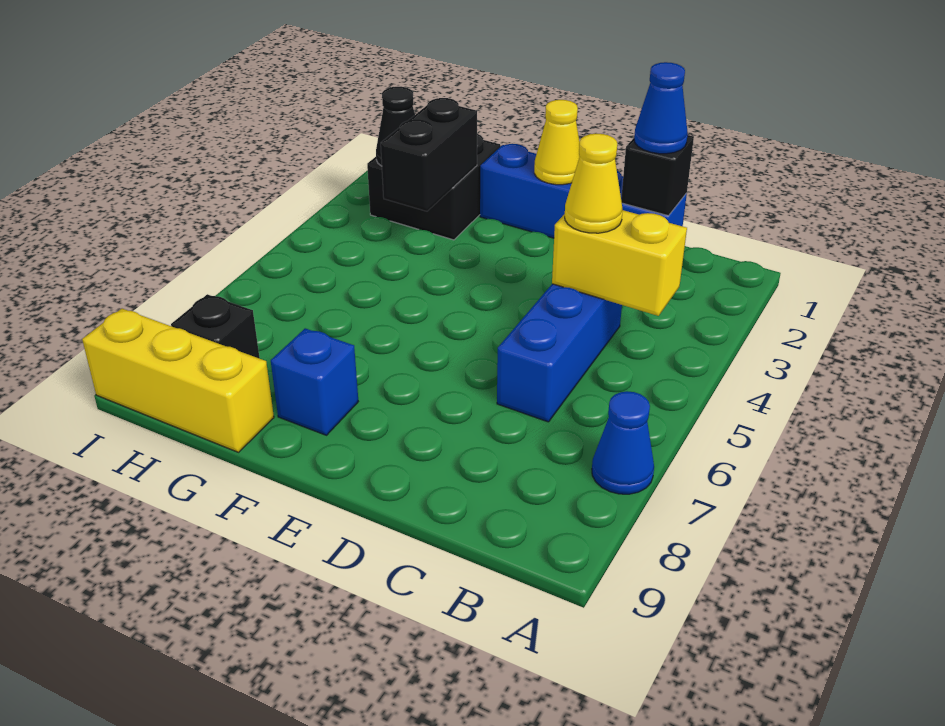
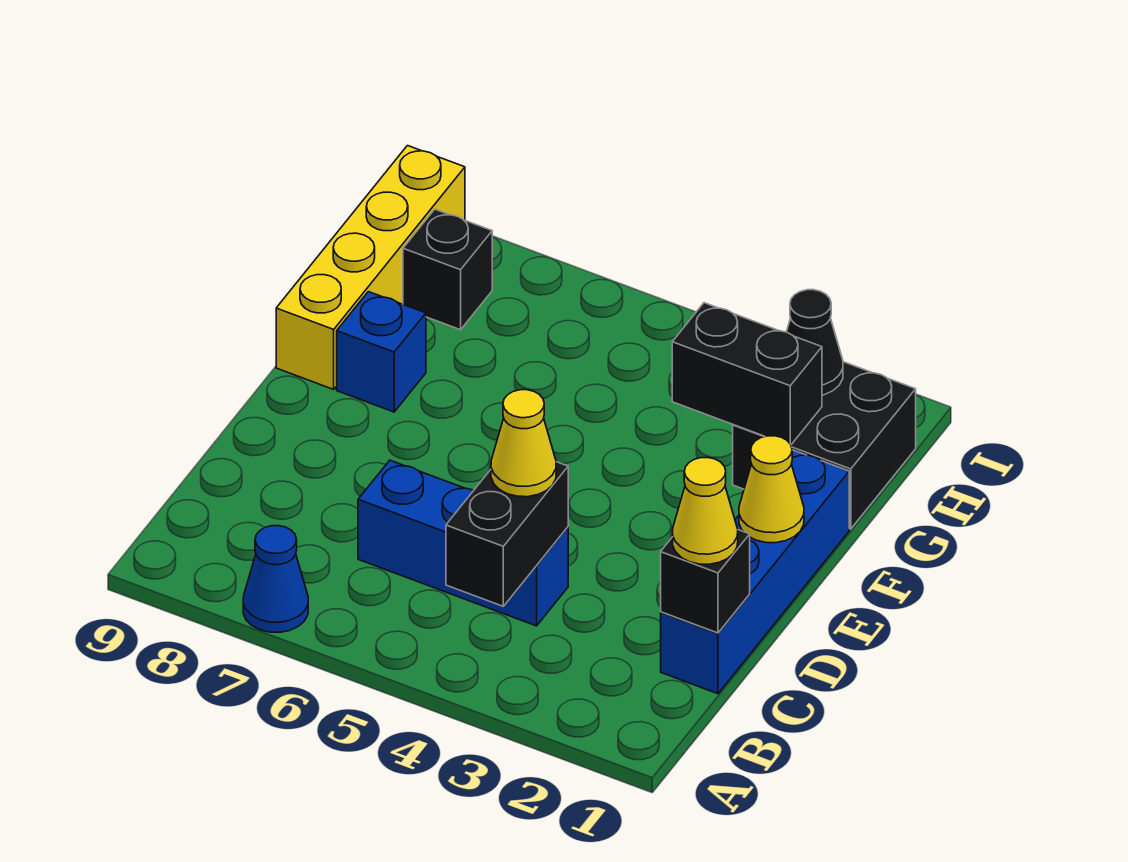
yellow brick B4:C4 level 2 -> black brick B4:C4 level 2
blue cone C1 level 3 -> yellow cone C1 level 3
yellow brick G9:I9 level 1 -> yellow brick F9:I9 level 1

